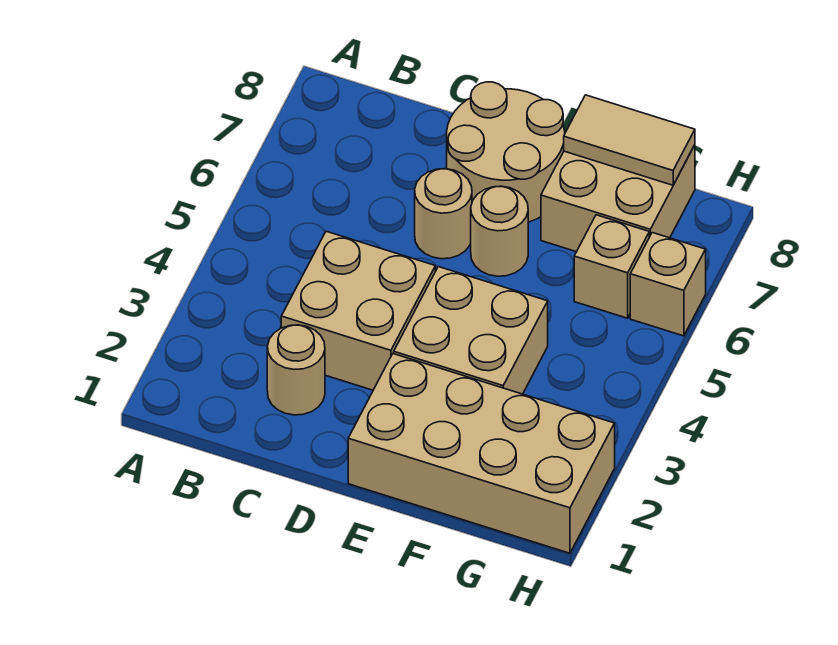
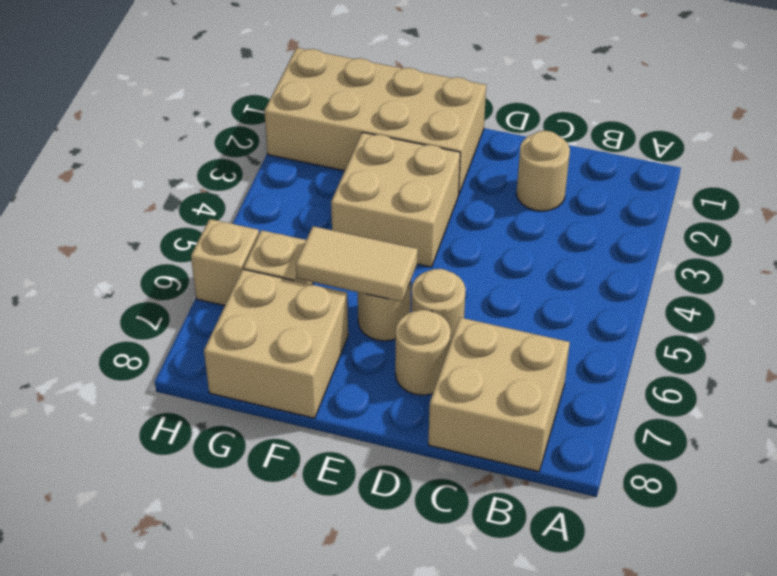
tan brick C3:D4 level 1 -> tan brick B7:C8 level 1
tan round brick D7:E8 level 1 -> tan round brick D7 level 1
tan tile F8:G8 level 2 -> tan tile E6:F6 level 2

